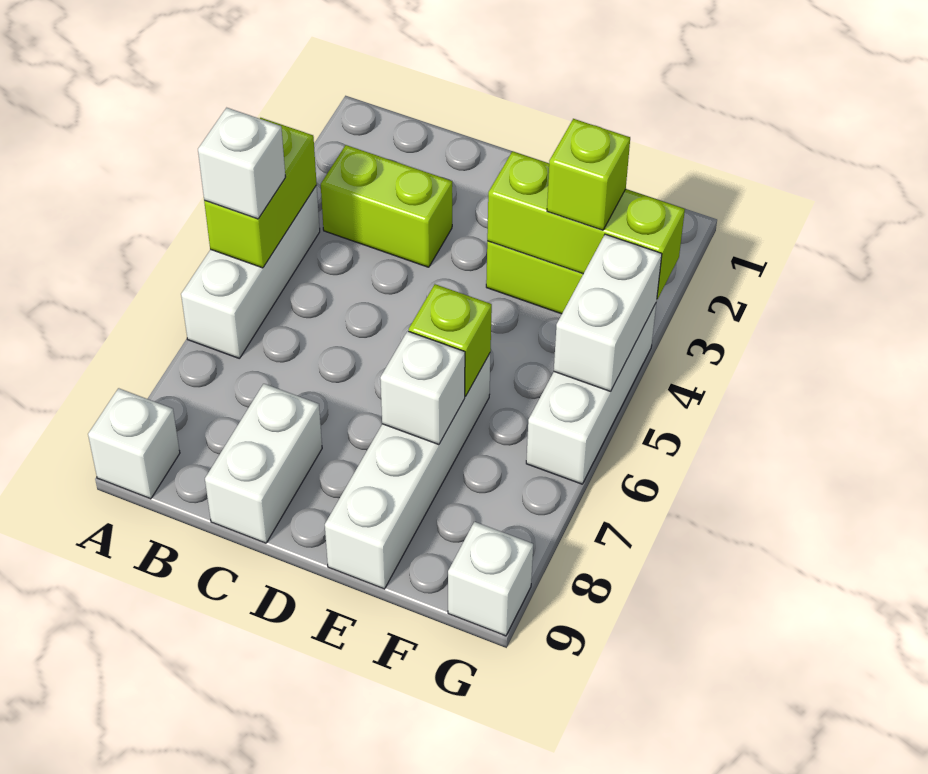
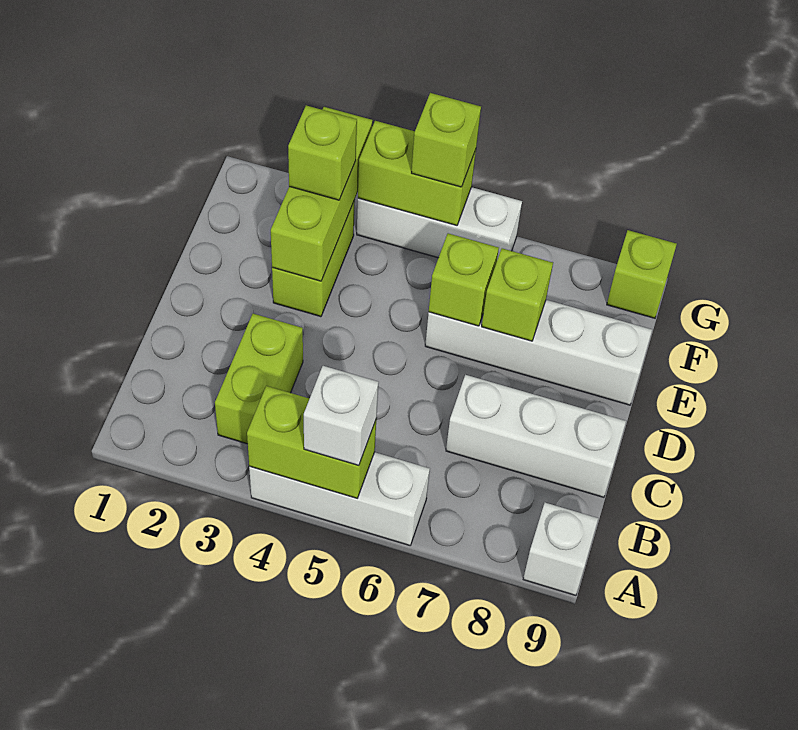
white brick C8:C9 level 1 -> white brick C7:C9 level 1
white brick E7 level 2 -> lime brick E7 level 2
white brick G4:G5 level 2 -> lime brick G4:G5 level 2
none -> lime brick G5 level 3
white brick G9 level 1 -> lime brick G9 level 1

